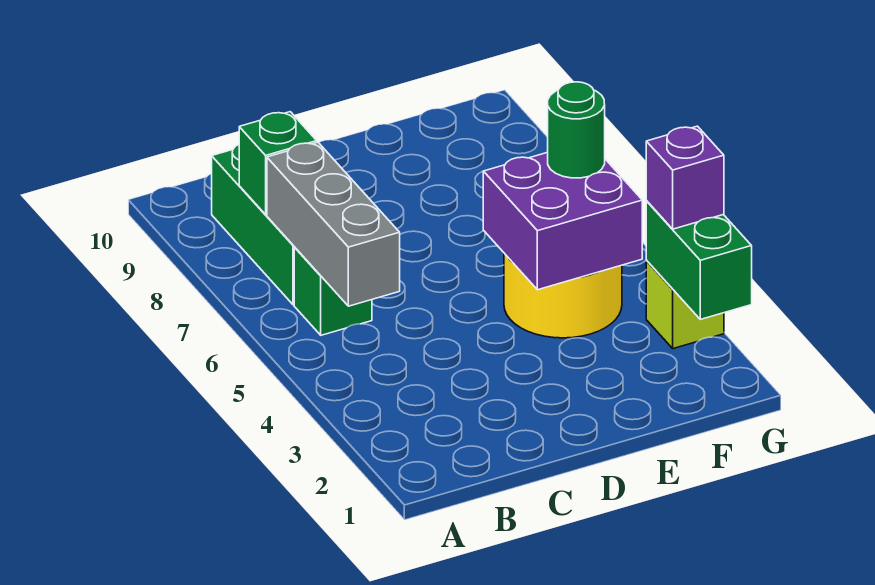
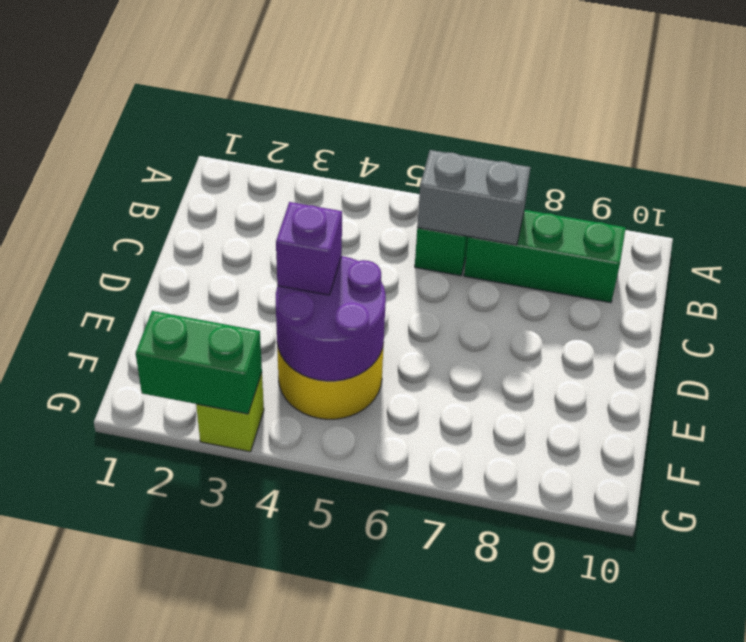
grey brick B5:B7 level 2 -> grey brick B6:B7 level 2
green brick B8 level 2 -> none
purple brick E4:F5 level 2 -> purple round brick E4:F5 level 2
green round brick F5 level 3 -> none
purple brick G3 level 3 -> purple brick E4 level 3

